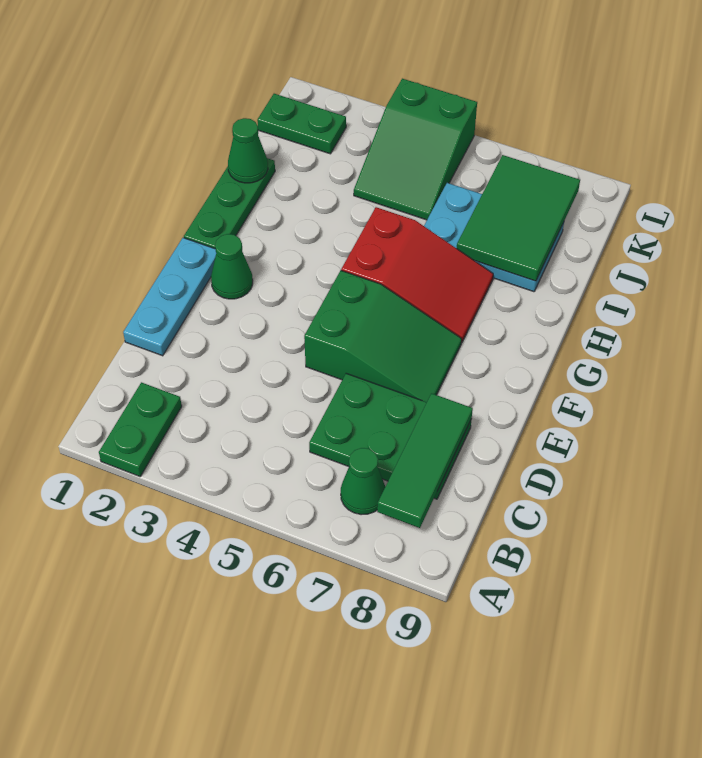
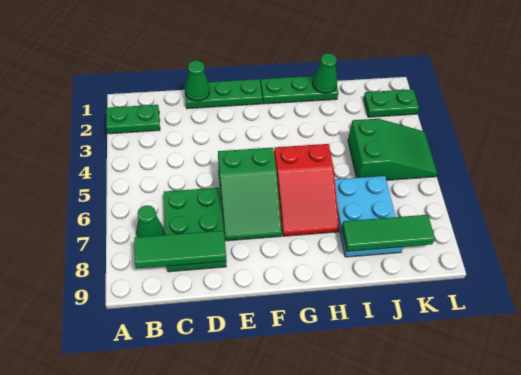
cyan plate D1:F1 level 1 -> green plate D1:F1 level 1
green cone F2 level 1 -> green cone D1 level 2
green tile I7:K8 level 2 -> green tile I8:K8 level 2
green slope J4:L5 level 1 top L -> green slope J4:L5 level 1 top J
green plate K1:K2 level 1 -> green plate K2:L2 level 1

